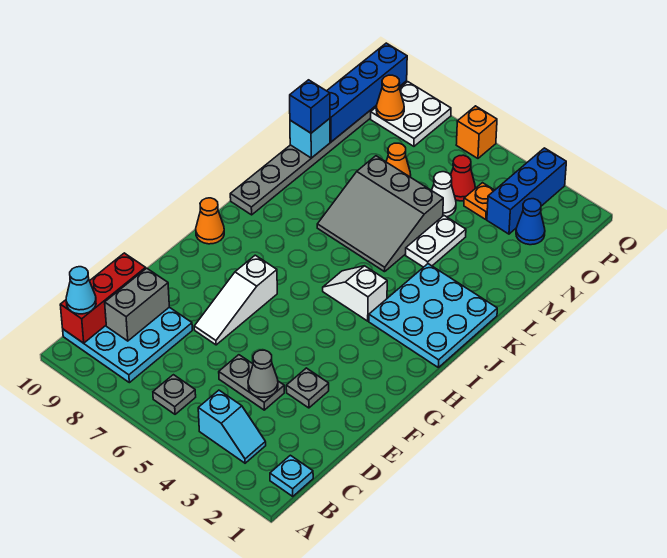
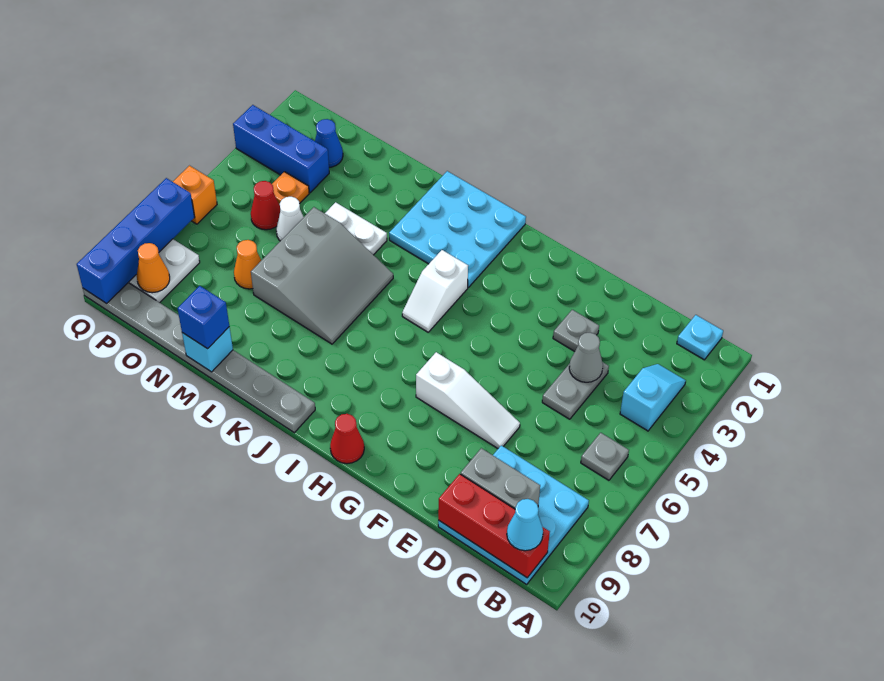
orange cone H10 level 1 -> red cone H10 level 1
blue brick N10:Q10 level 2 -> blue brick Q7:Q10 level 2

